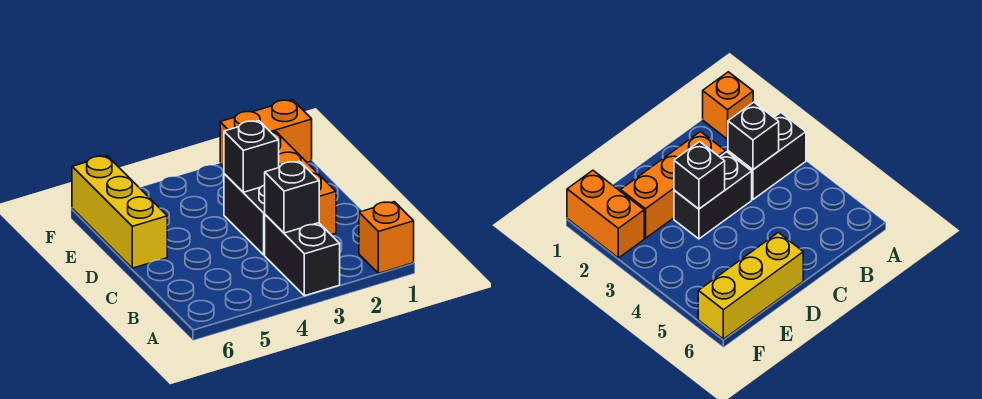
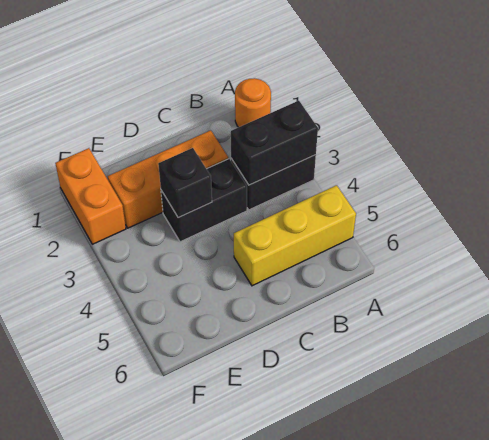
orange brick A1 level 1 -> orange round brick A1 level 1
black brick B3 level 2 -> black brick A3:B3 level 2
yellow brick D6:F6 level 1 -> yellow brick A5:C5 level 1

